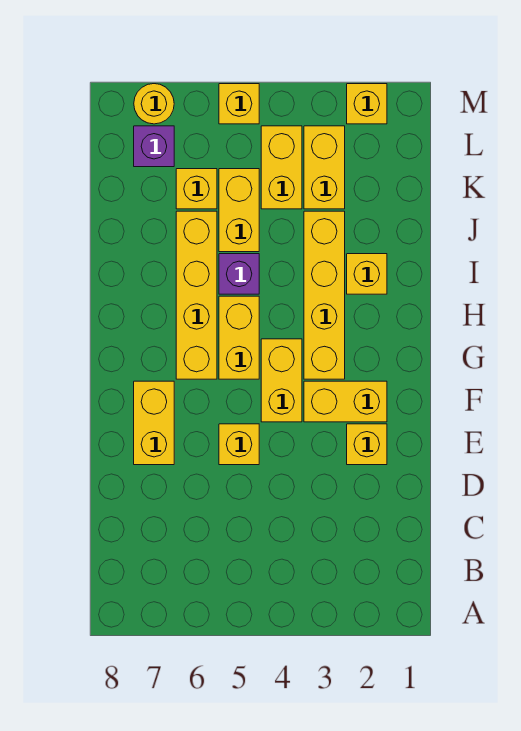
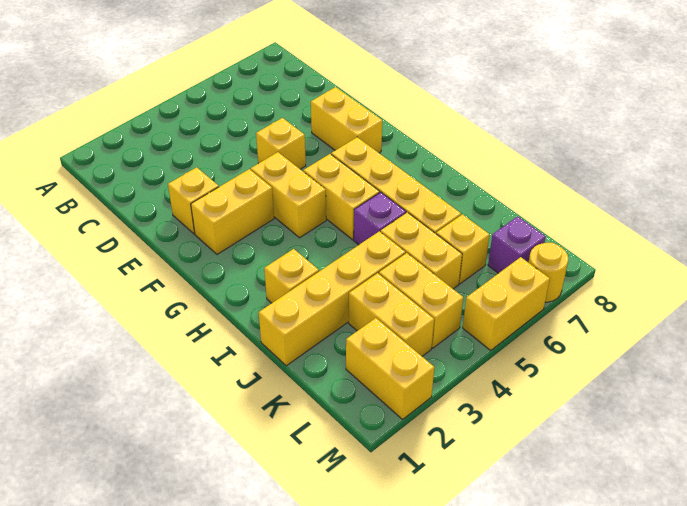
yellow brick G3:J3 level 1 -> yellow brick J1:J4 level 1
yellow brick M2 level 1 -> yellow brick L2:M2 level 1
yellow brick M5 level 1 -> yellow brick M5:M6 level 1

